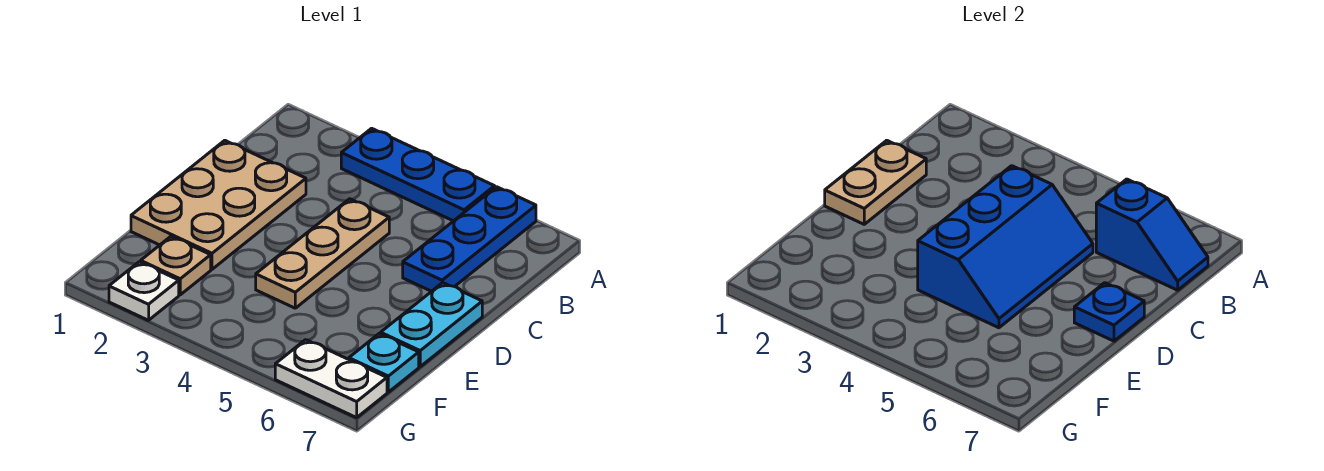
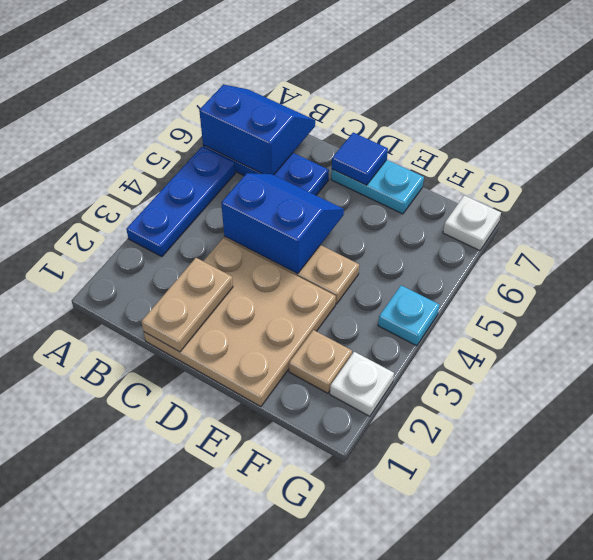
blue slope B6:B7 level 2 top 6 -> blue slope A6:B7 level 2 top 6
tan plate C1:E2 level 1 -> tan plate C1:E3 level 1
tan plate C1:D1 level 2 -> tan plate C1:C2 level 2
blue slope C4:E5 level 2 top 4 -> blue slope C4:D5 level 2 top 4
blue plate D7 level 2 -> blue tile D7 level 2
cyan plate F7 level 1 -> cyan plate G4 level 1
white plate G6:G7 level 1 -> white plate G7 level 1

